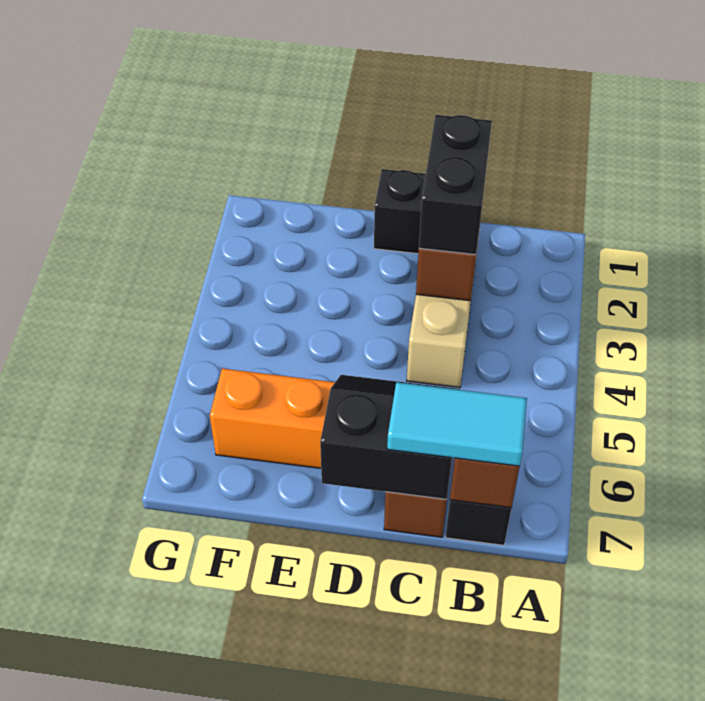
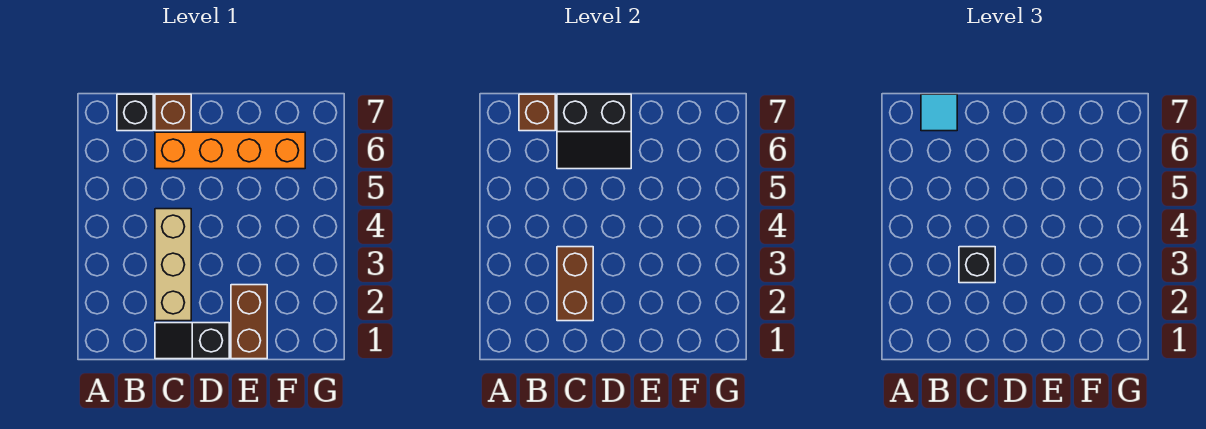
cyan tile B7:C7 level 3 -> cyan tile B7 level 3
black brick C2:C3 level 3 -> black brick C3 level 3
none -> brown brick E1:E2 level 1

